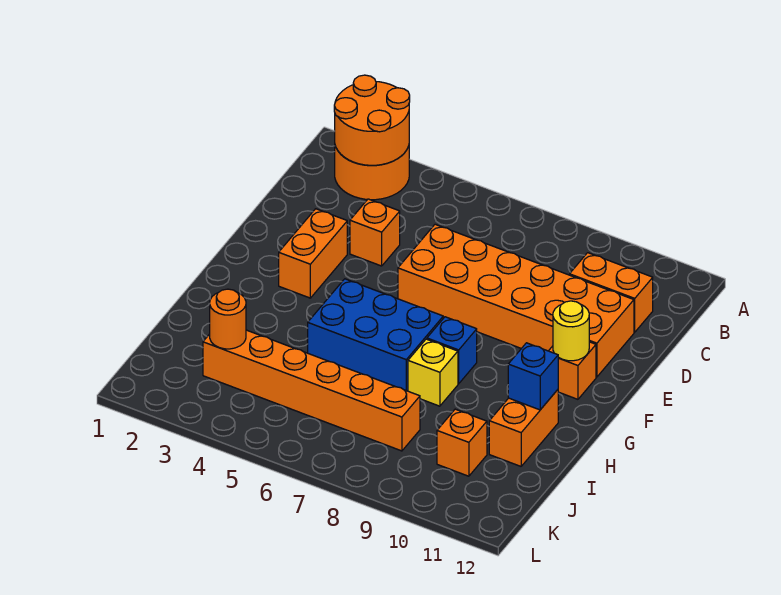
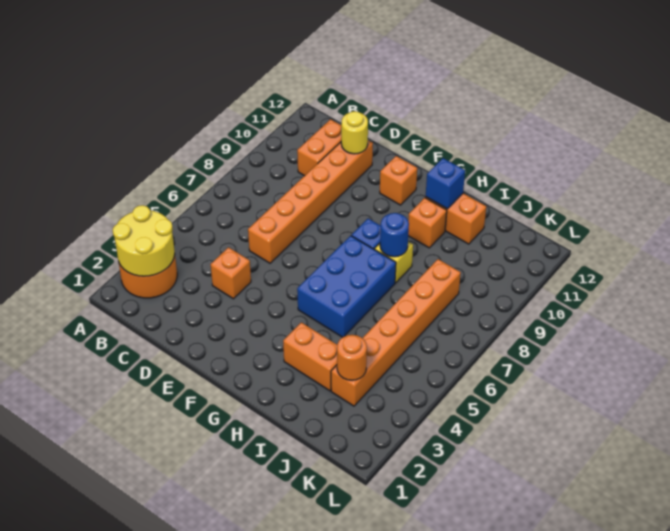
orange round brick A2:B3 level 2 -> yellow round brick A2:B3 level 2
orange brick D6:E11 level 1 -> orange brick D6:D11 level 1
orange brick E3:F3 level 1 -> orange brick H3:I3 level 1
yellow round brick F11 level 2 -> yellow round brick D11 level 2
none -> blue round brick H8 level 2
orange brick J10 level 1 -> orange brick H10 level 1

